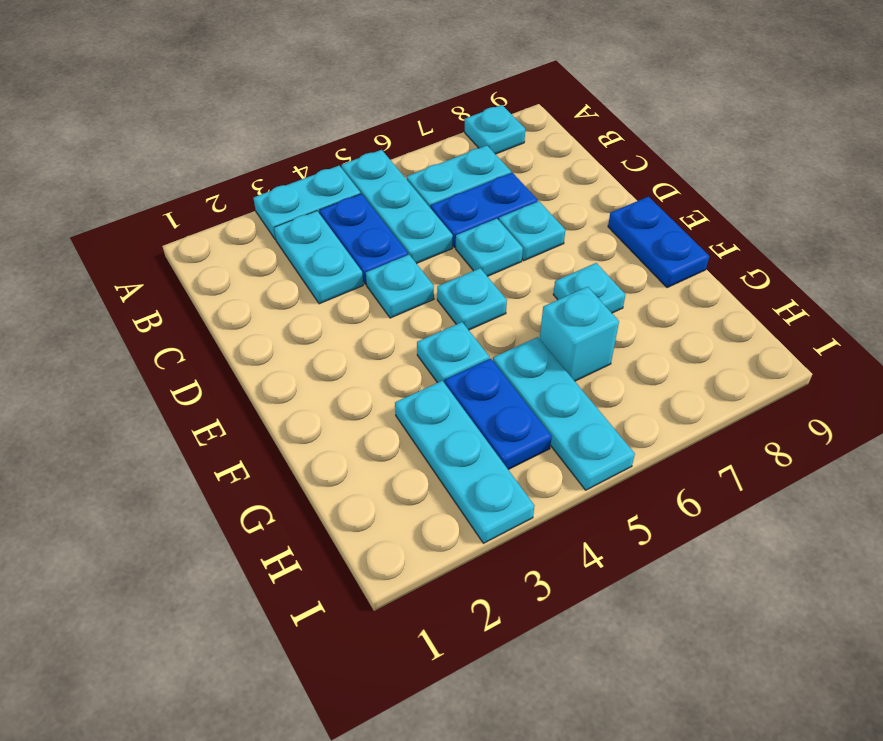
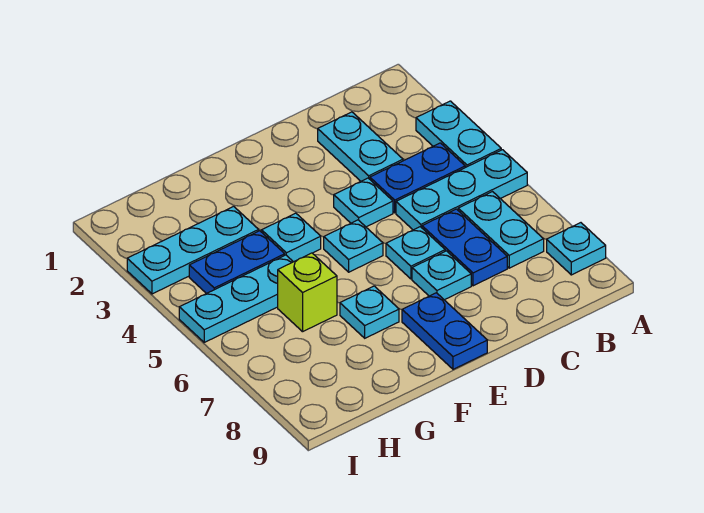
cyan plate B3:C3 level 1 -> cyan plate C2:C3 level 1
blue plate E9:F9 level 1 -> blue plate E8:E9 level 1
cyan brick G6 level 1 -> lime brick G6 level 1

